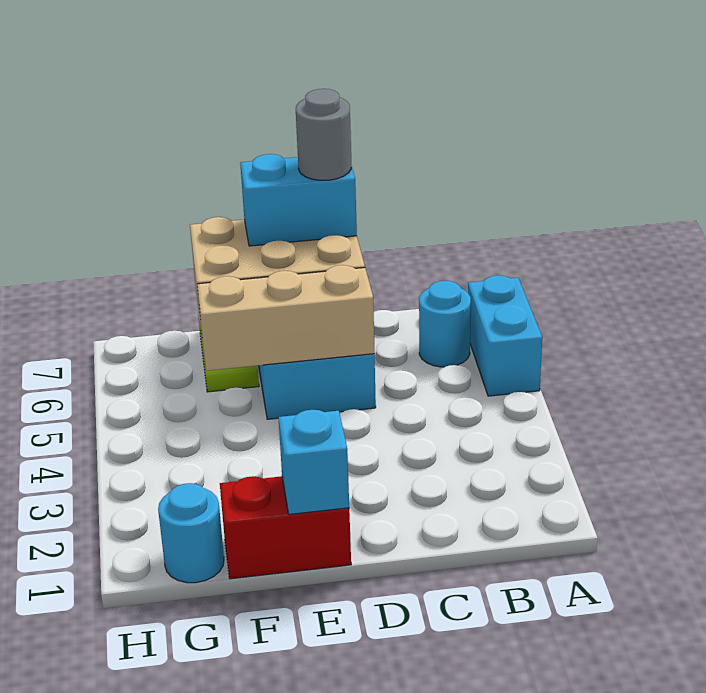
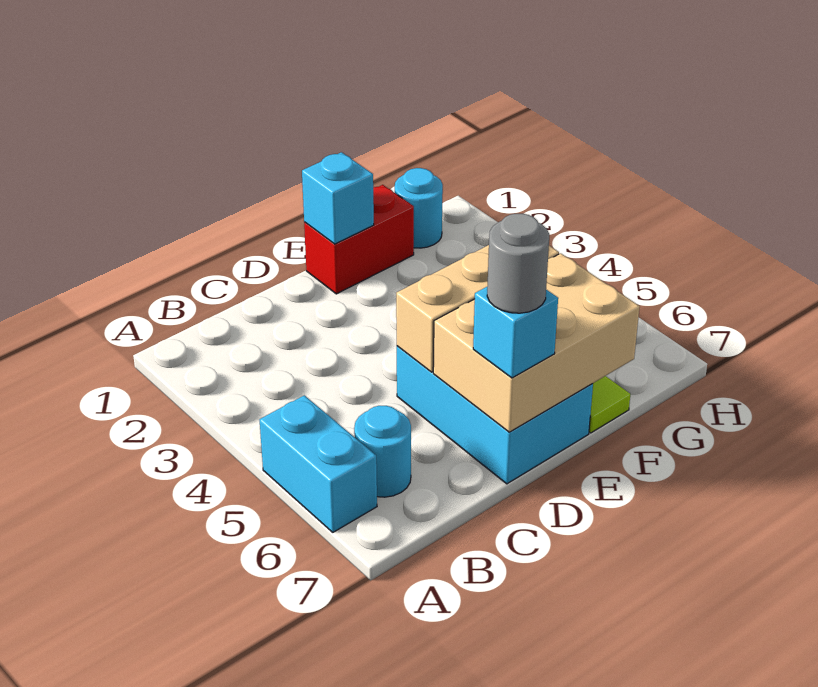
cyan brick D7:E7 level 3 -> cyan brick D7 level 3

